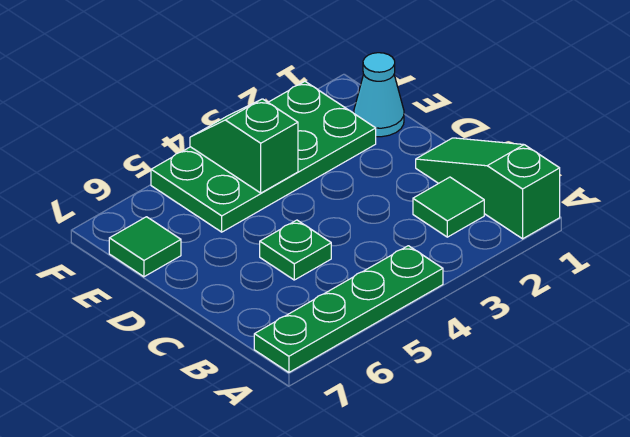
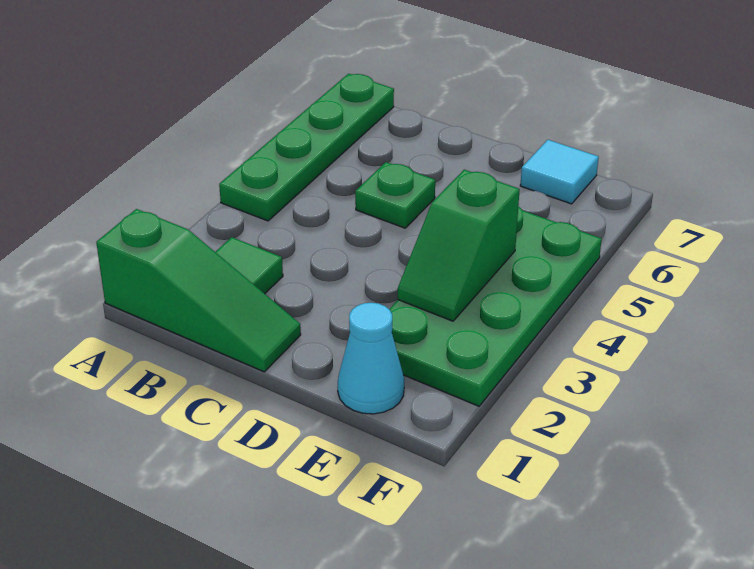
green slope E4:F4 level 2 top E -> green slope E3:E4 level 2 top 4
green tile E7 level 1 -> cyan tile E7 level 1

